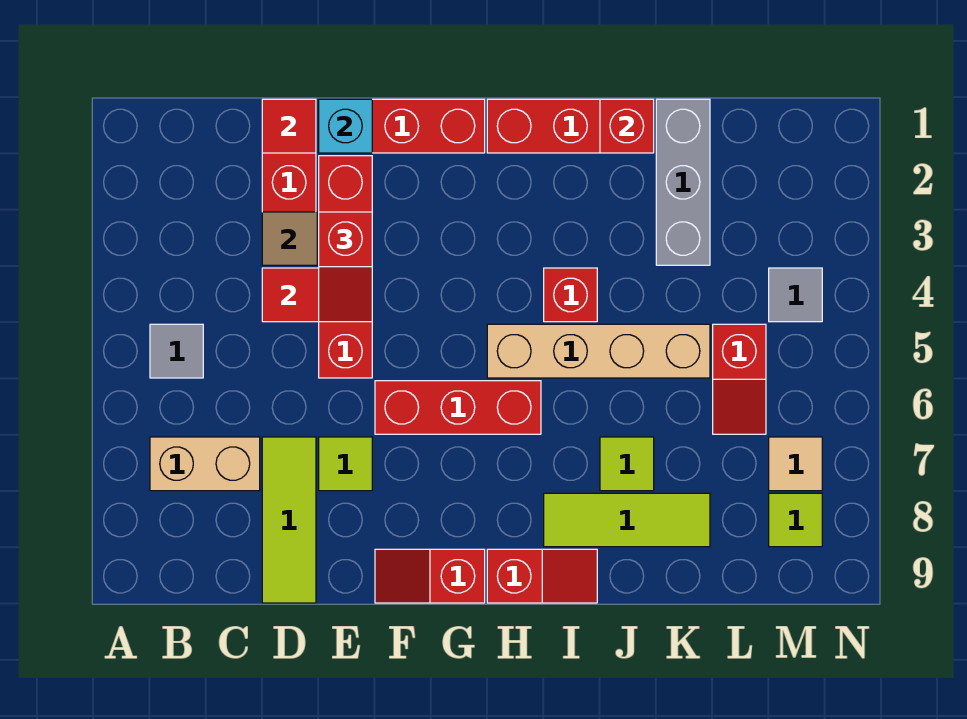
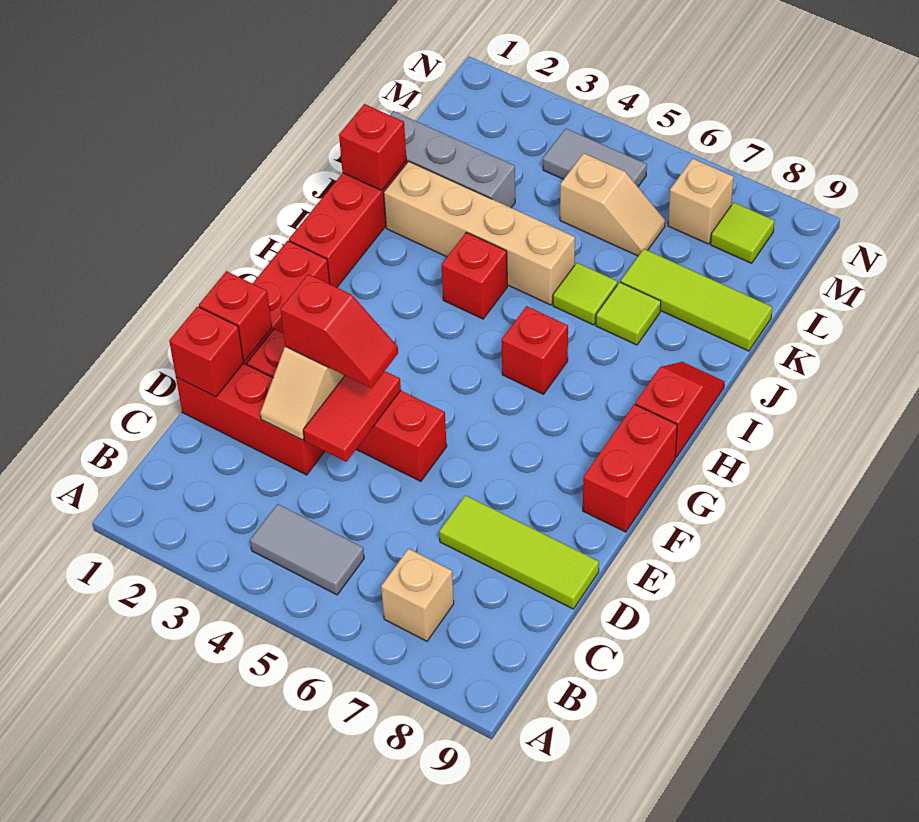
grey tile B5 level 1 -> grey tile B4:B5 level 1
tan brick B7:C7 level 1 -> tan brick B7 level 1
red tile D1 level 2 -> red brick D1 level 2
cyan brick E1 level 2 -> red brick E1 level 2
lime tile E7 level 1 -> lime tile J6 level 1
red brick F6:H6 level 1 -> red brick H6 level 1
red slope F9:G9 level 1 top G -> red brick F9:G9 level 1
tan brick H5:K5 level 1 -> tan brick J2:J5 level 1
lime tile I8:K8 level 1 -> lime tile K7:K9 level 1
red slope L5:L6 level 1 top 5 -> tan slope L5:L6 level 1 top 5
grey tile M4 level 1 -> grey tile M4:M5 level 1
tan tile M7 level 1 -> tan brick M7 level 1

